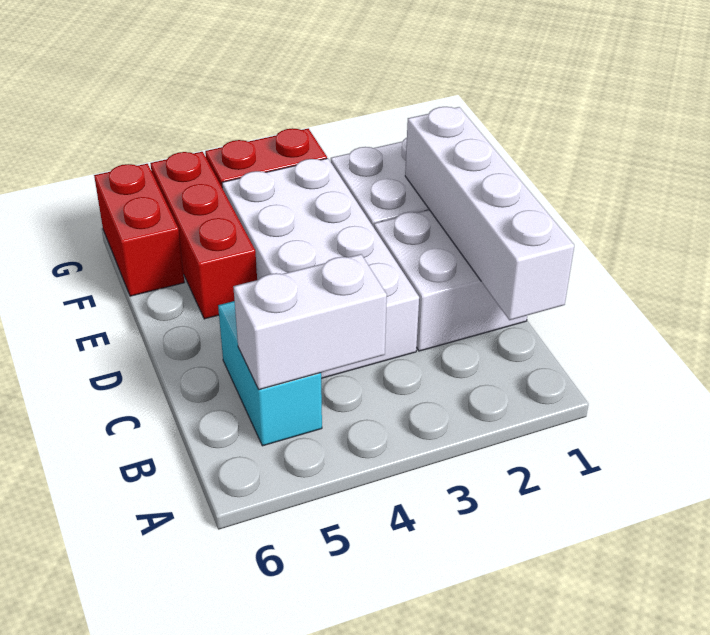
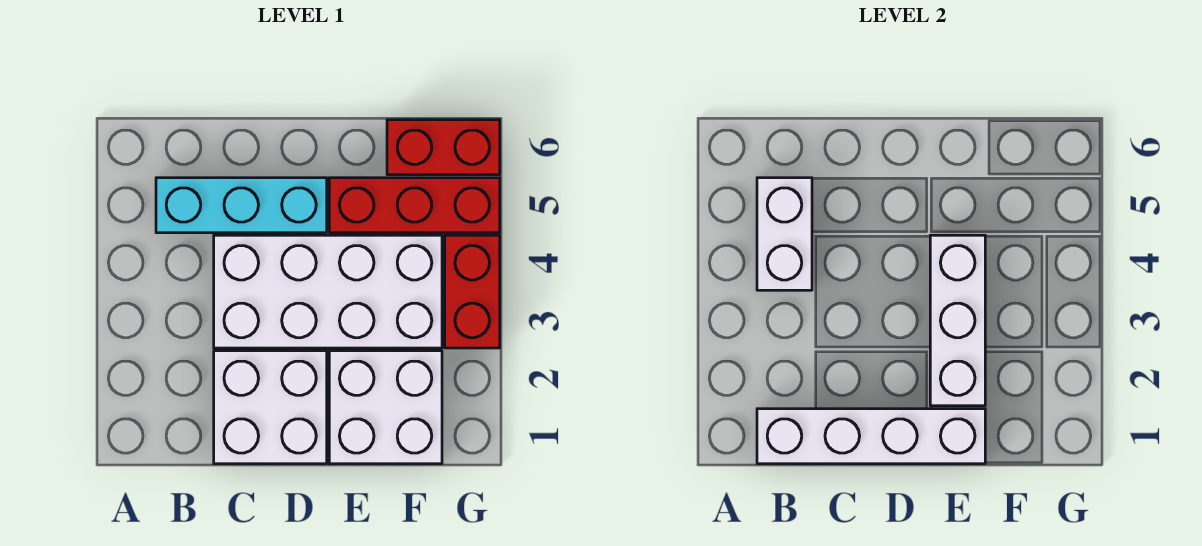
cyan brick B5:C5 level 1 -> cyan brick B5:D5 level 1
none -> white brick E2:E4 level 2

